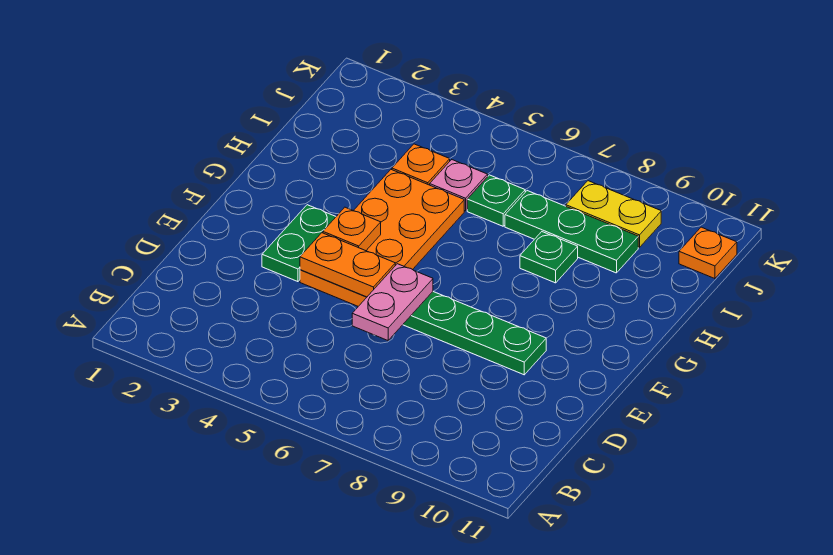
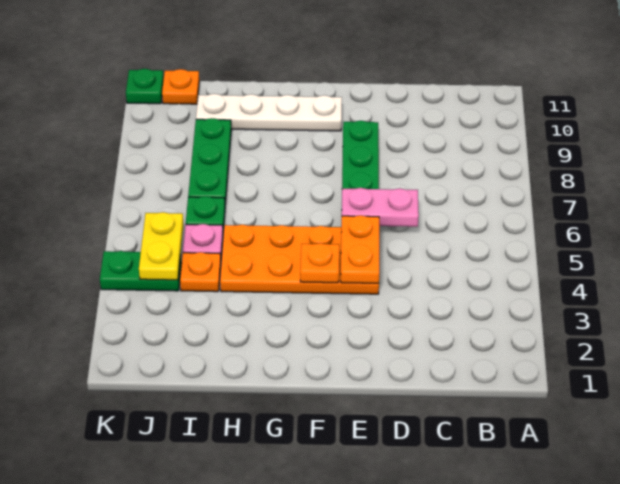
green plate E3:F3 level 1 -> green plate J4:K4 level 1
none -> white plate F10:I10 level 1
green plate H8 level 1 -> green plate K11 level 1
yellow plate J8:J9 level 1 -> yellow plate J4:J5 level 2

